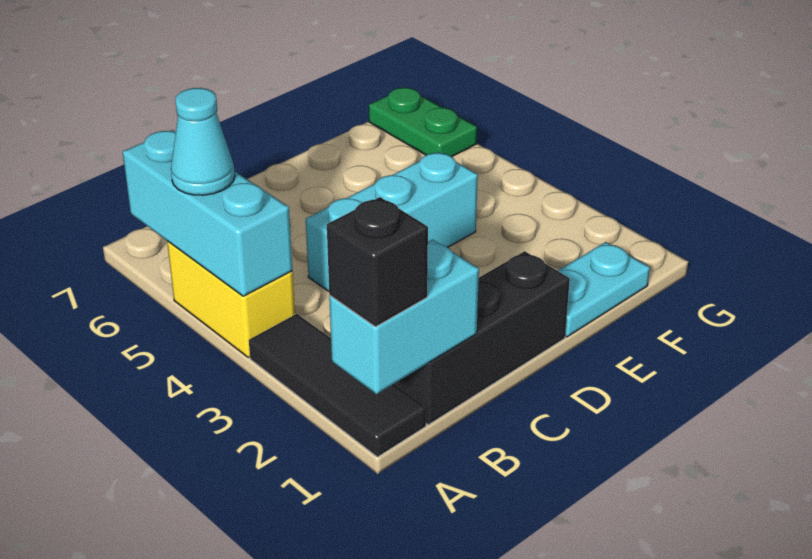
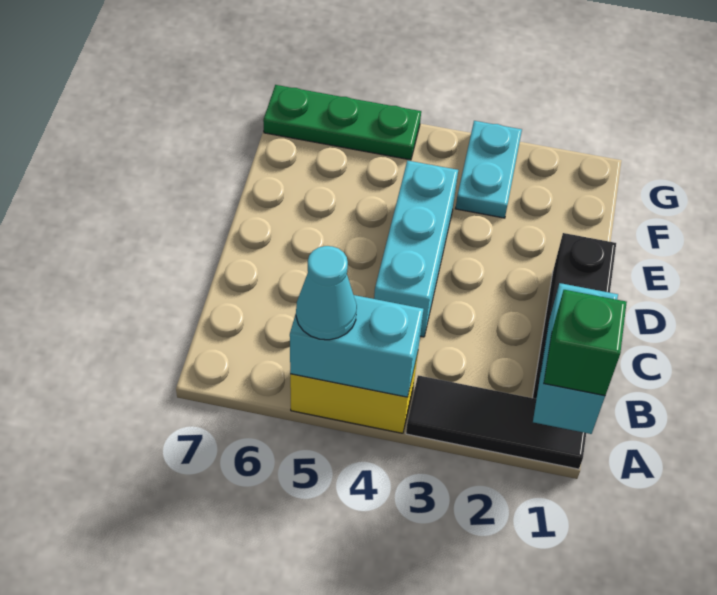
black brick A1 level 3 -> green brick A1 level 3
cyan brick A4:A6 level 2 -> cyan brick A4:A5 level 2
cyan plate E1:F1 level 1 -> cyan plate F3:G3 level 1
green plate G6:G7 level 1 -> green plate G5:G7 level 1

